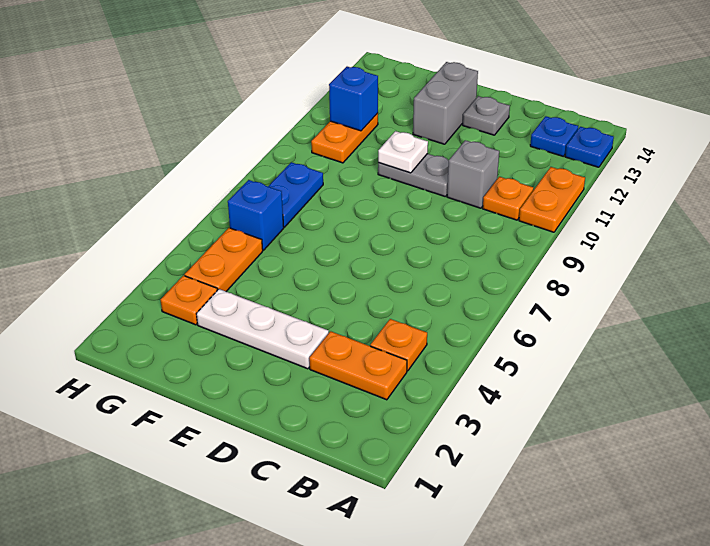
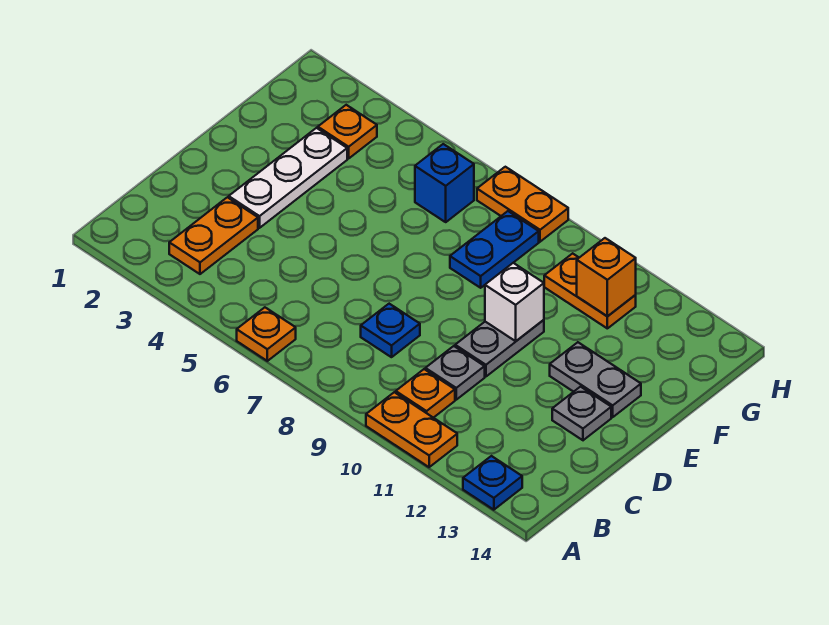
orange plate B4 level 1 -> orange plate A6 level 1
blue plate B13 level 1 -> blue plate C8 level 1
grey brick C10 level 1 -> grey plate C10 level 1
white plate E10 level 2 -> white brick E10 level 2
grey brick E12:E13 level 1 -> grey plate E12:E13 level 1
orange plate G4:G5 level 1 -> orange plate H7:H8 level 1
blue plate G7:G8 level 1 -> blue plate F8:G8 level 1
blue brick G11 level 2 -> orange brick G11 level 2

